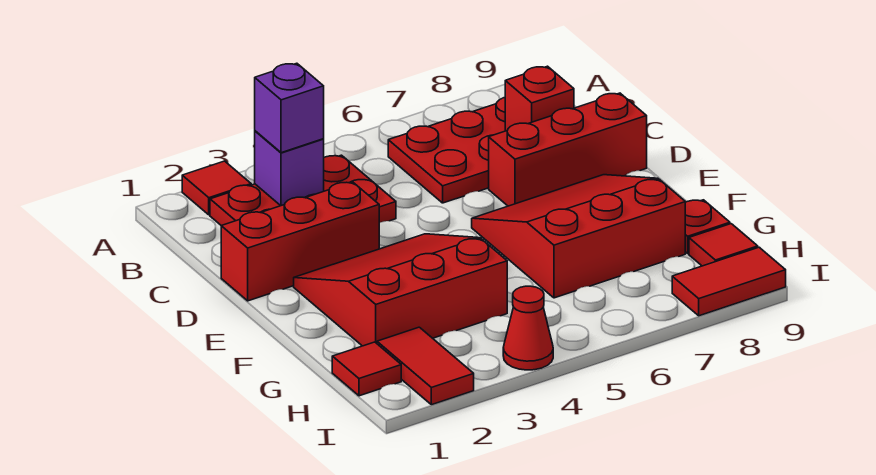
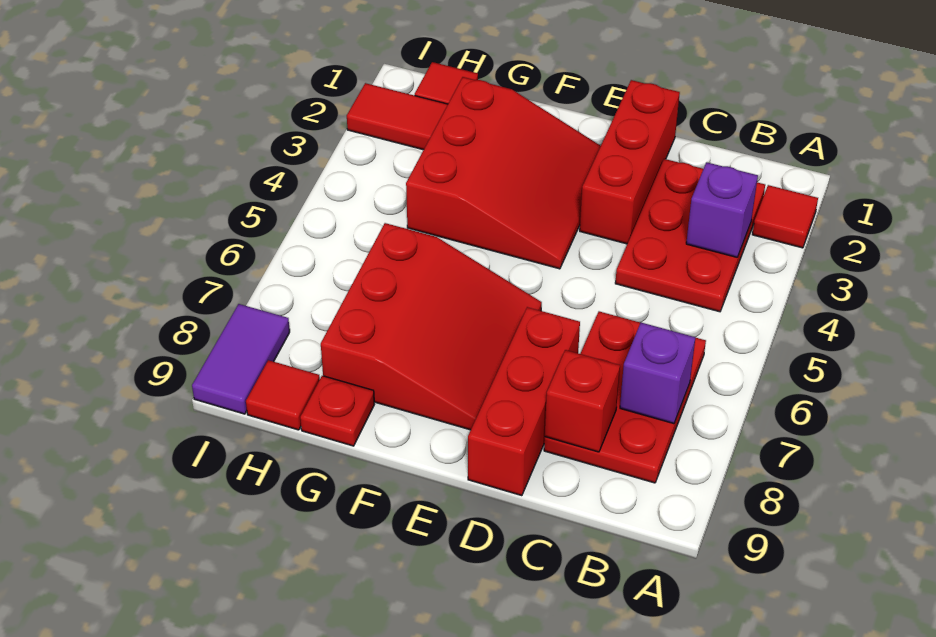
purple brick B3 level 3 -> purple brick B7 level 2
red cone I4 level 1 -> none
red tile I8:I9 level 1 -> purple tile I8:I9 level 1

